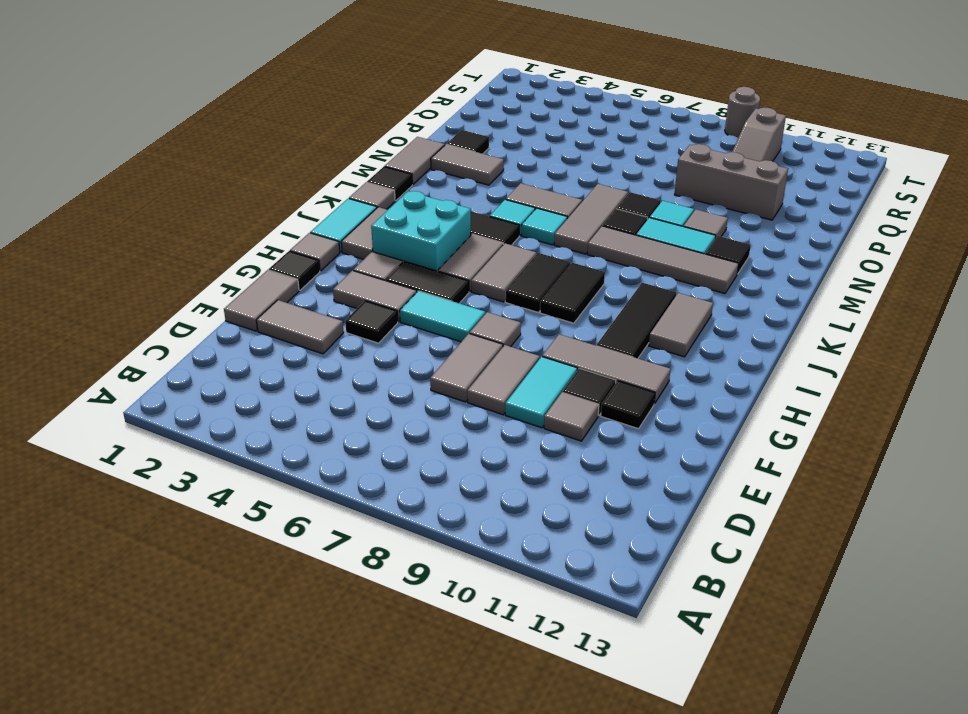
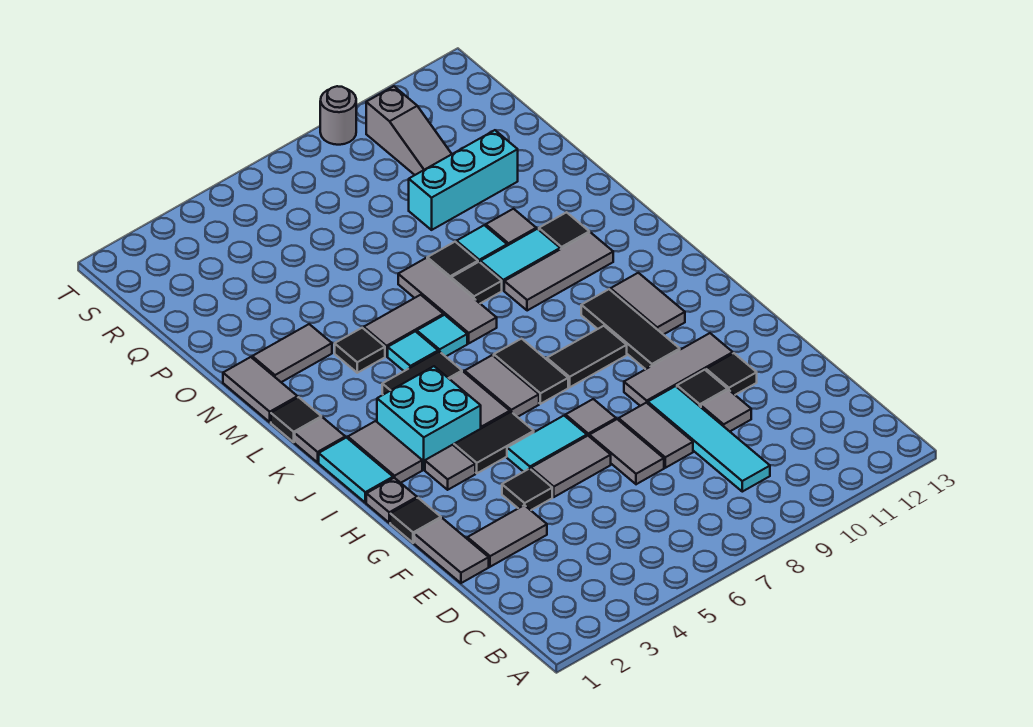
cyan tile E9:F9 level 1 -> cyan tile C9:F9 level 1
grey tile G3:G4 level 1 -> grey tile F5:F6 level 1
grey tile H1 level 1 -> grey plate H1 level 1
black tile I8:J8 level 1 -> black tile I8:I9 level 1
grey tile L8:L11 level 1 -> grey tile L9:L11 level 1
black tile O2 level 1 -> black tile M4 level 1
grey brick P9:P11 level 1 -> cyan brick P9:P11 level 1

